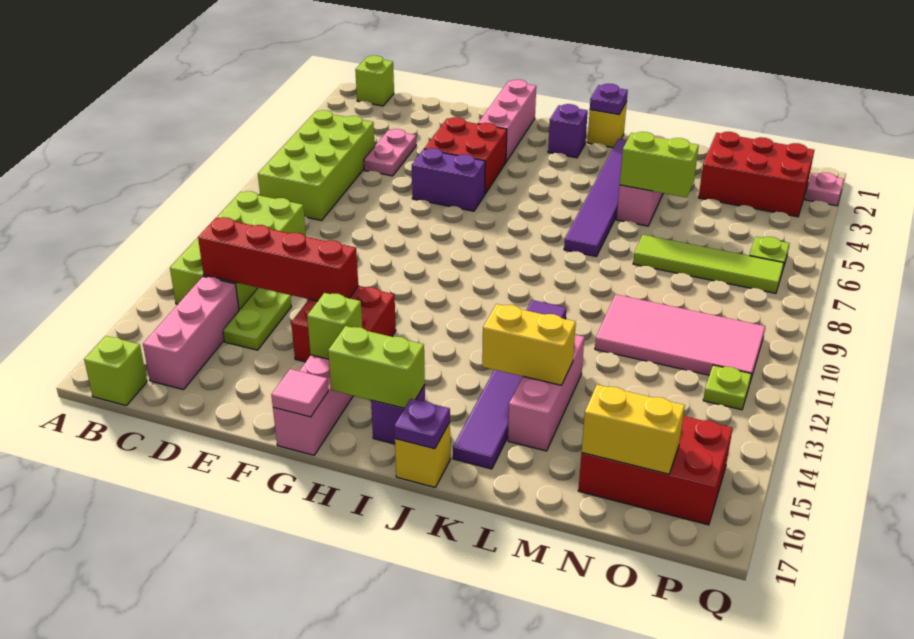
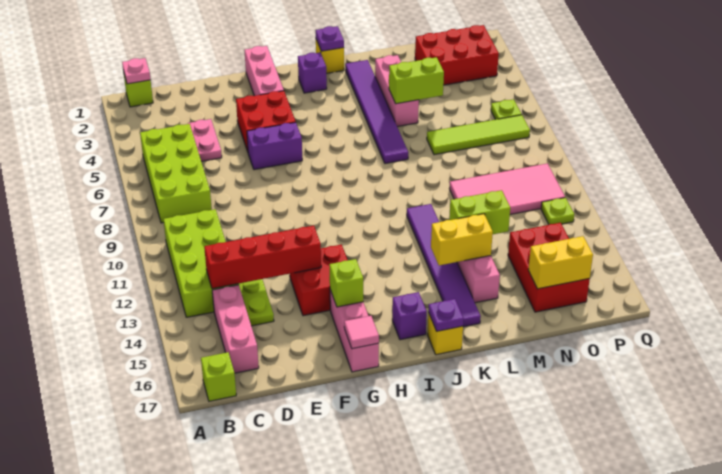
lime brick H16:I16 level 2 -> lime brick L13:M13 level 2
red brick N15:P16 level 1 -> red brick N14:O16 level 1
pink plate Q2 level 1 -> pink plate B1 level 2

